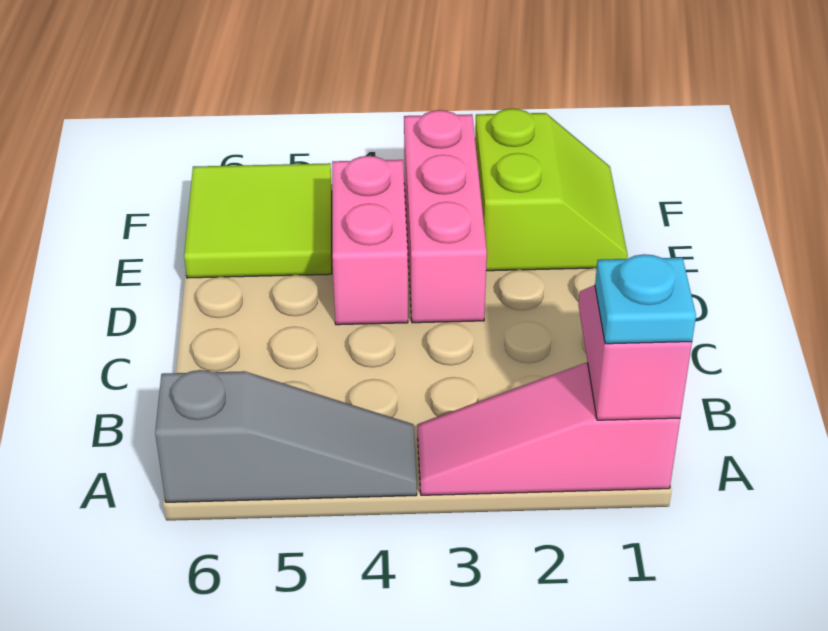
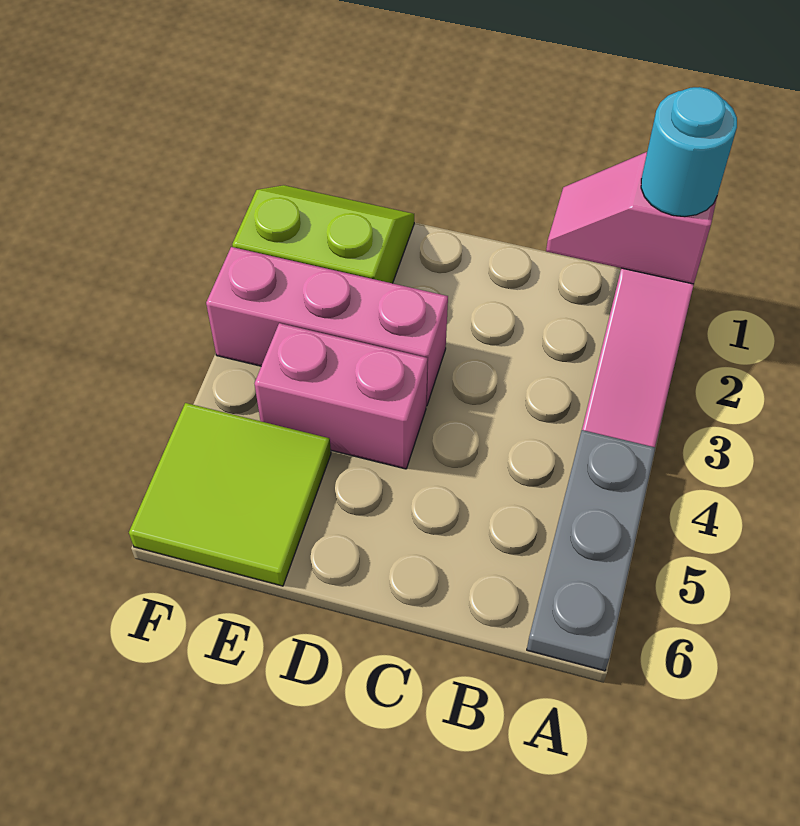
cyan plate A1 level 3 -> cyan round brick A1 level 3
grey slope A4:A6 level 1 top 6 -> grey plate A4:A6 level 1

